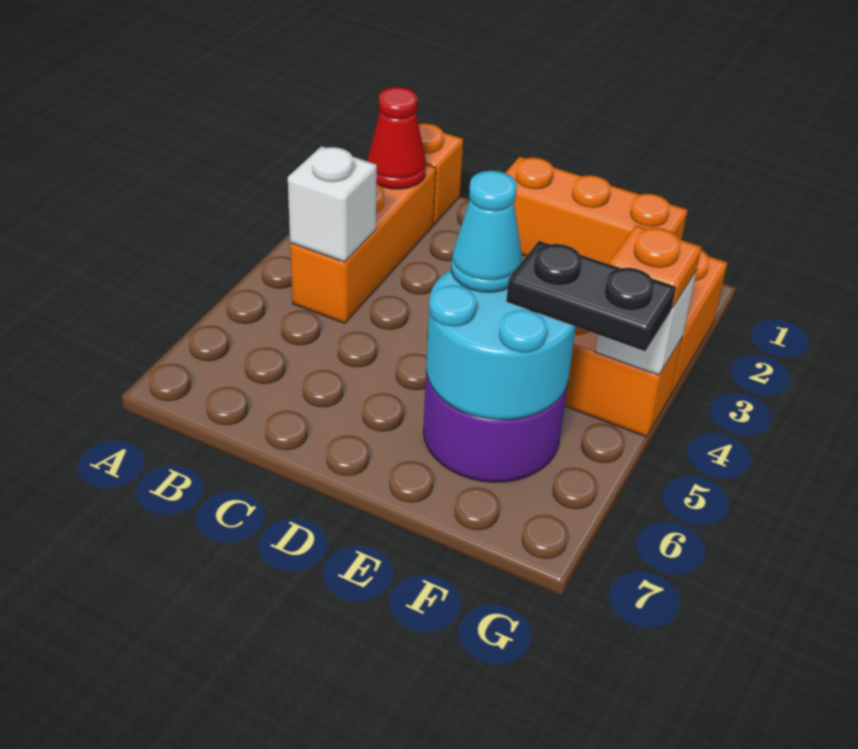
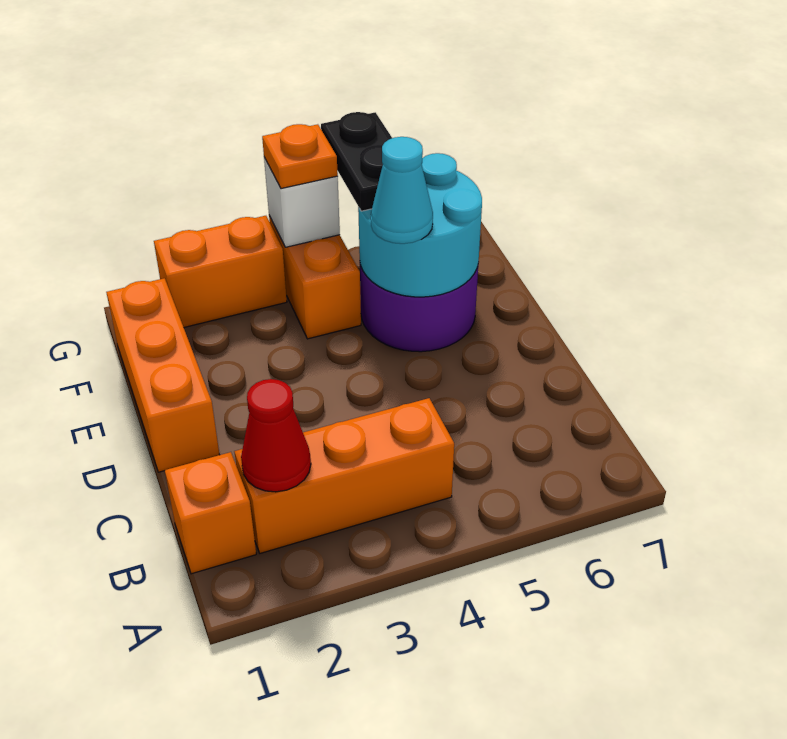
white brick B4 level 2 -> none

